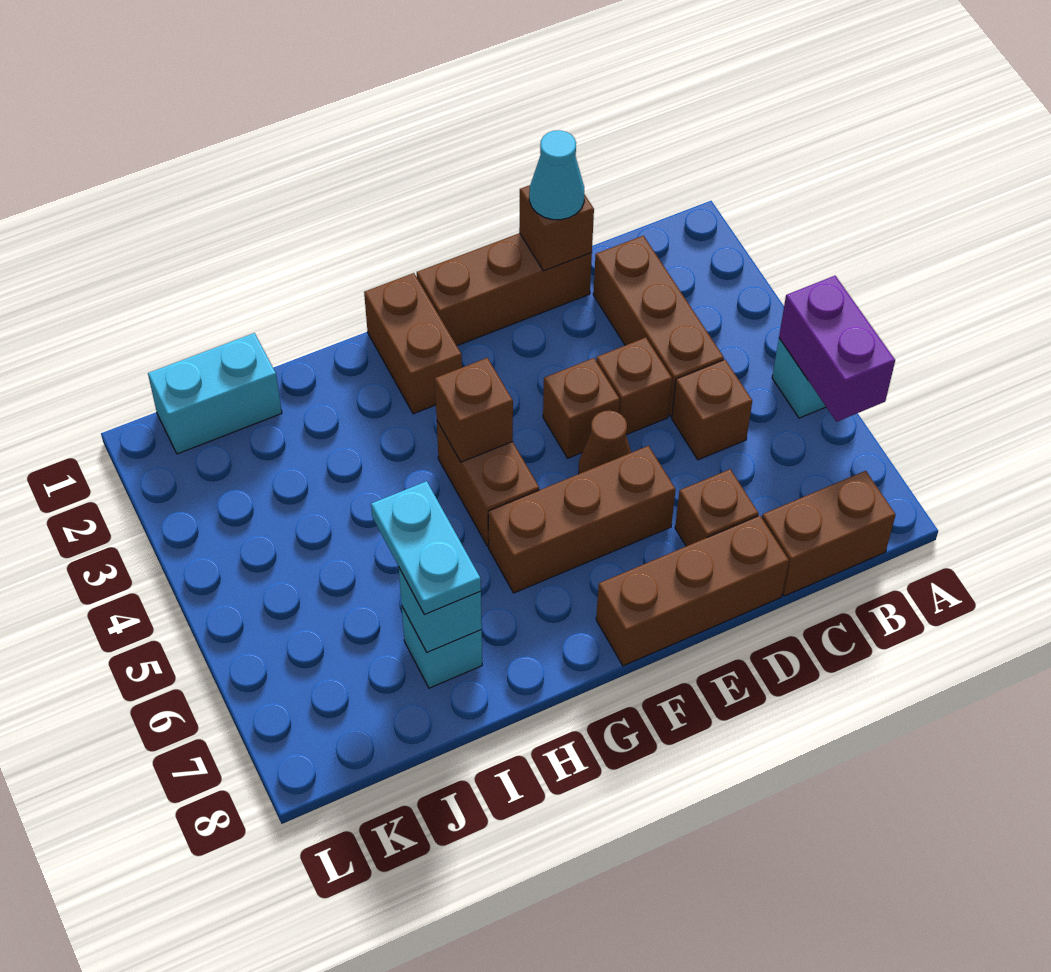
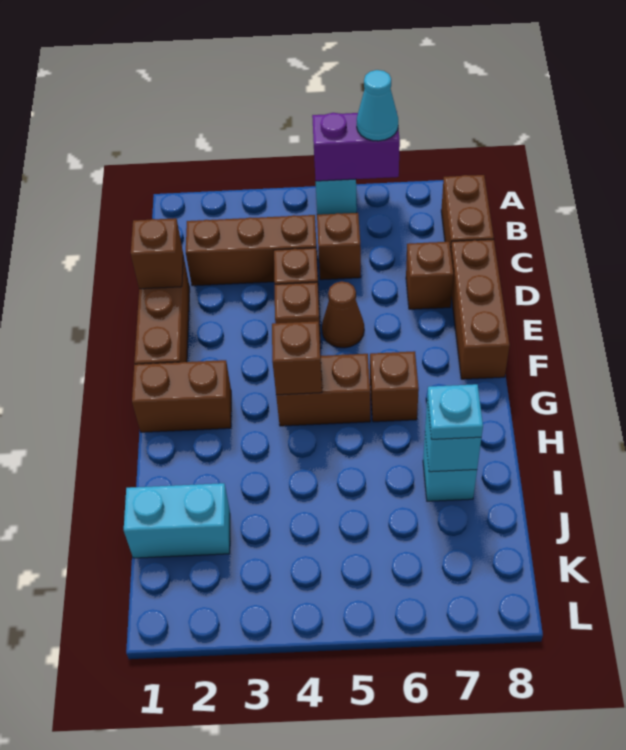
cyan cone D1 level 3 -> cyan cone A6 level 3
brown brick E6:G6 level 1 -> brown brick G6 level 1
cyan plate I6:I7 level 3 -> cyan plate I7 level 3
cyan brick J1:K1 level 1 -> cyan brick J1:J2 level 1

